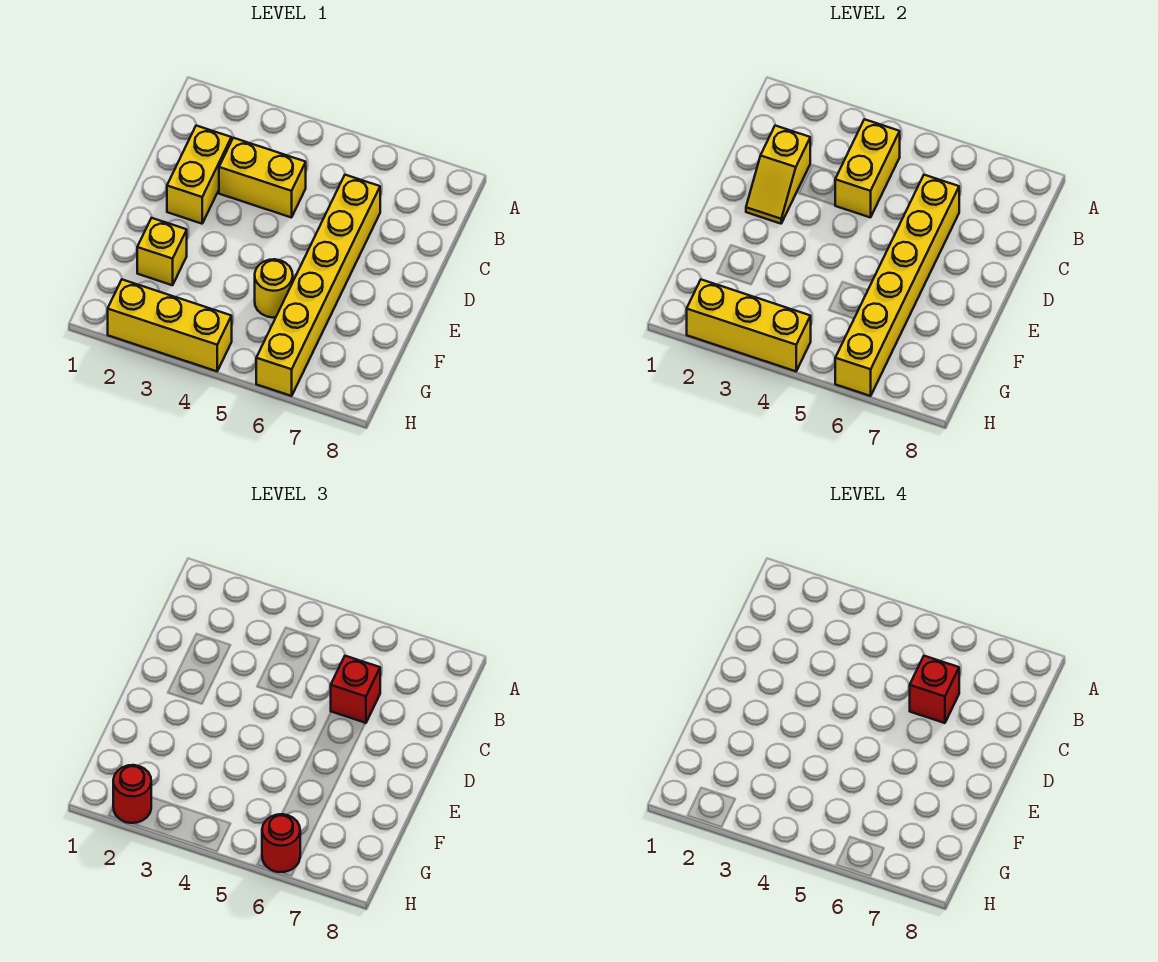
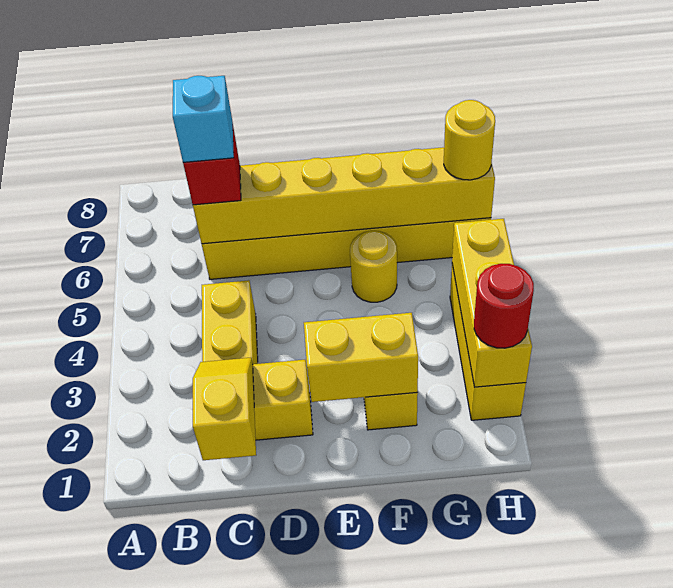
yellow brick B4:C4 level 2 -> yellow brick E2:F2 level 2
yellow slope C2:D2 level 2 top C -> yellow slope C1:C2 level 2 top 1
red brick C6 level 4 -> cyan brick C6 level 4
red round brick H6 level 3 -> yellow round brick H6 level 3

